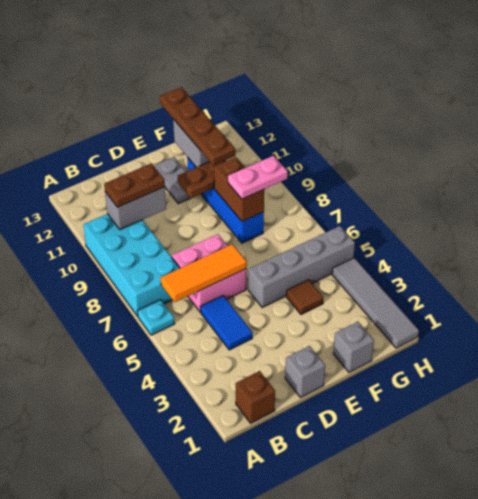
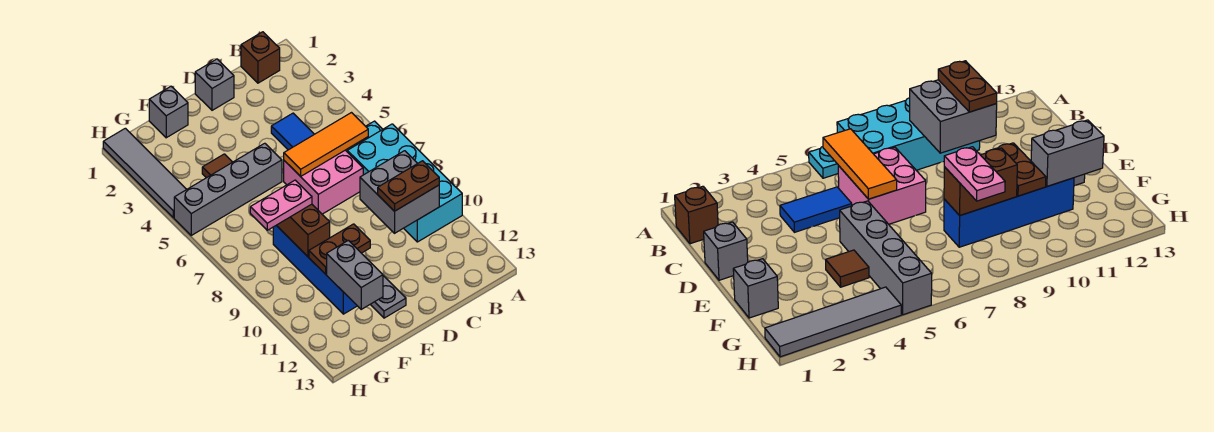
grey brick B10:C10 level 2 -> grey brick B9:C10 level 2
brown plate F10:F13 level 3 -> none

